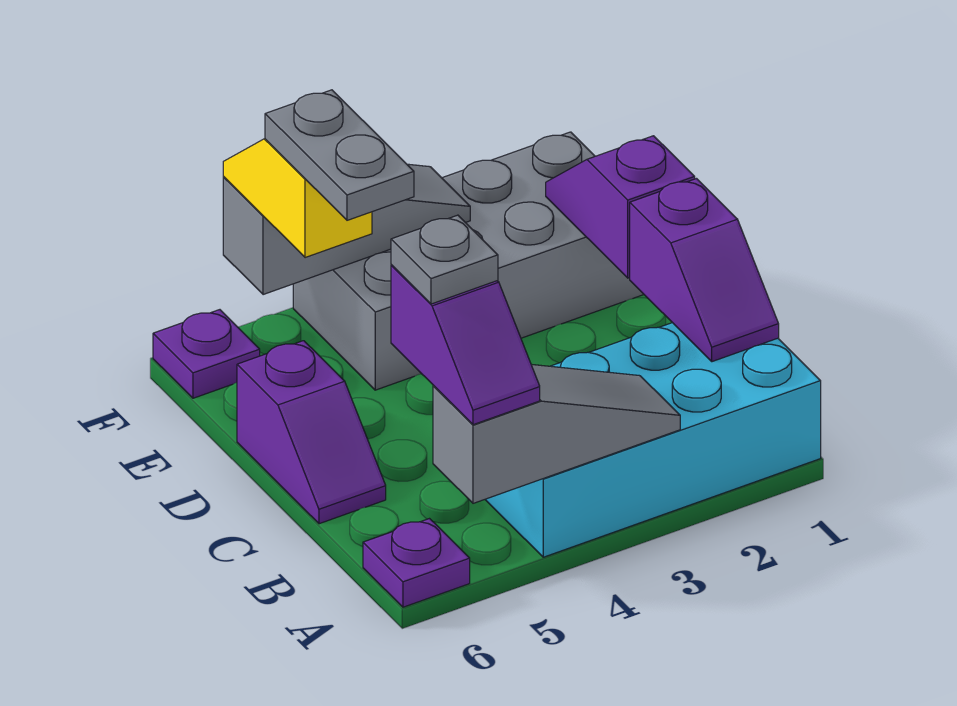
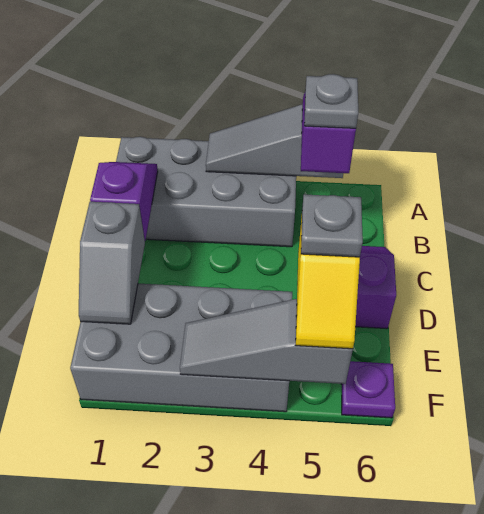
cyan brick A1:B4 level 1 -> grey brick A1:B4 level 1
purple plate A6 level 1 -> none
purple slope D1:E1 level 2 top D -> grey slope D1:E1 level 2 top D
grey plate D5:E5 level 4 -> grey plate E5 level 4

